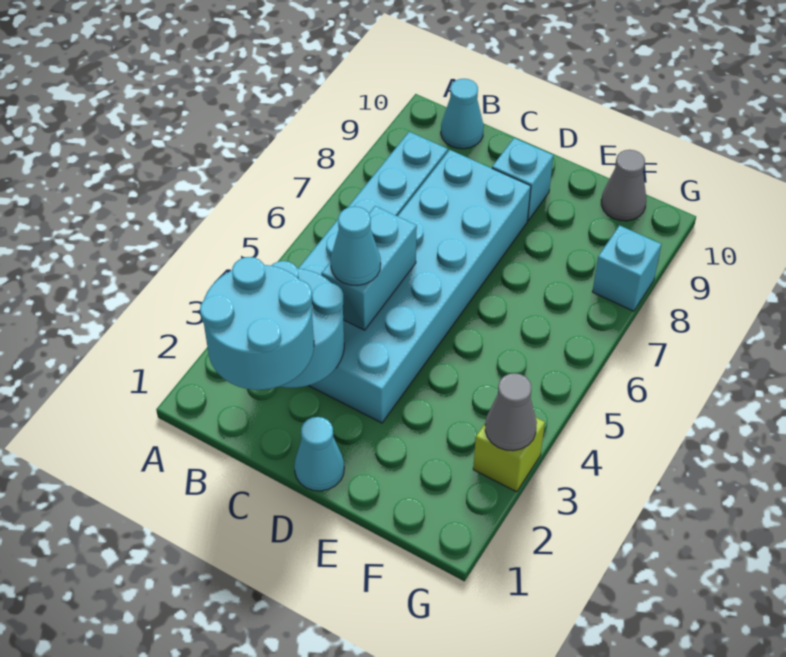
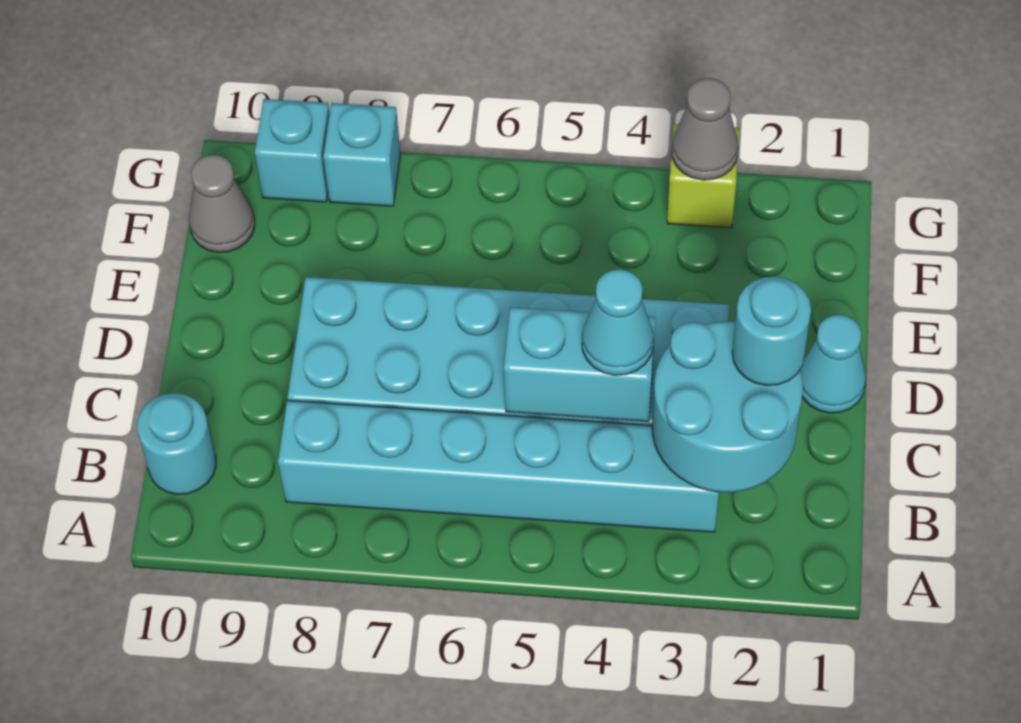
cyan round brick B1:C2 level 3 -> cyan round brick C2 level 3
cyan cone B10 level 1 -> cyan round brick B10 level 1
cyan brick D9 level 1 -> cyan brick G9 level 1

